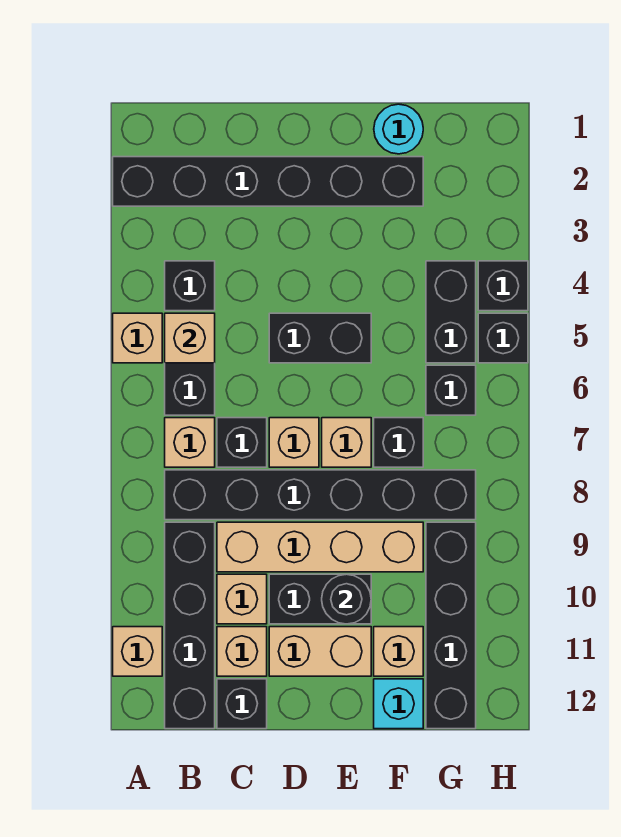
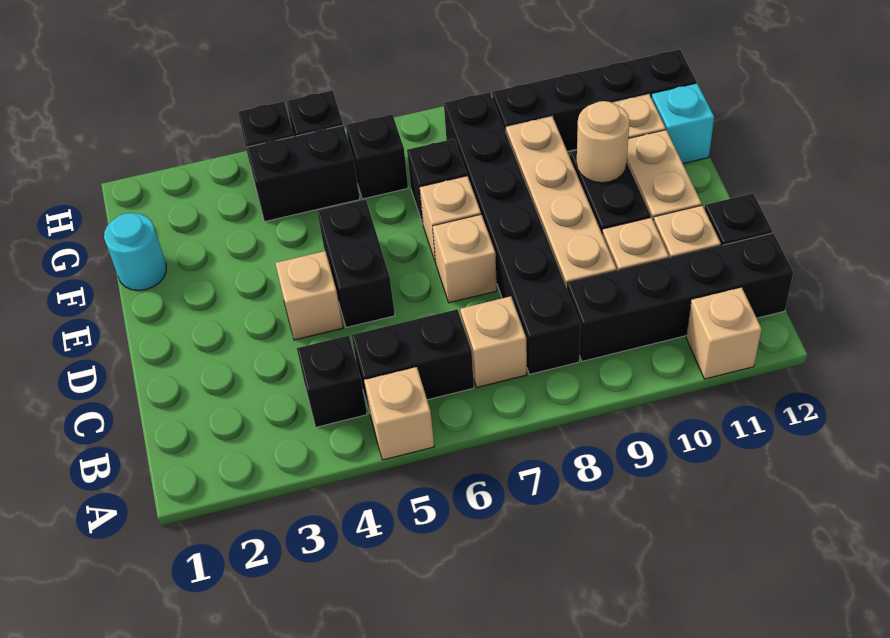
black brick A2:F2 level 1 -> none
tan brick B5 level 2 -> tan brick D4 level 1
black brick C7 level 1 -> none
black round brick E10 level 2 -> tan round brick E10 level 2

